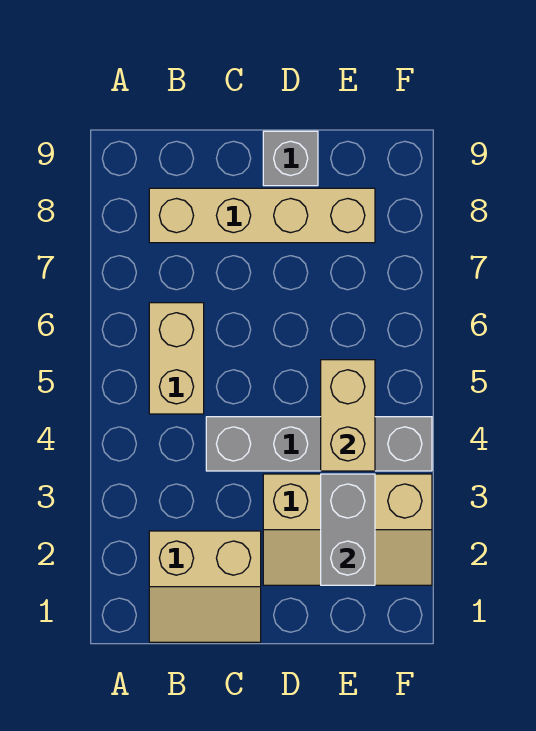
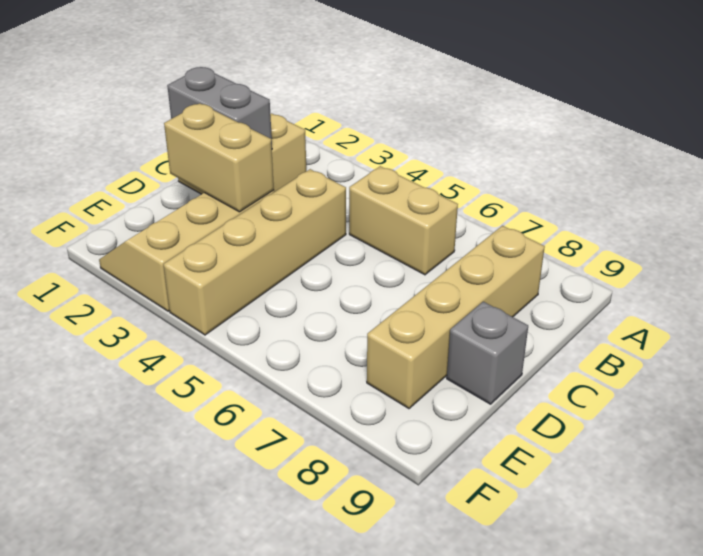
grey brick C4:F4 level 1 -> tan brick C4:F4 level 1
grey brick E2:E3 level 2 -> grey brick C1:C2 level 2
tan brick E4:E5 level 2 -> tan brick D2:D3 level 2

